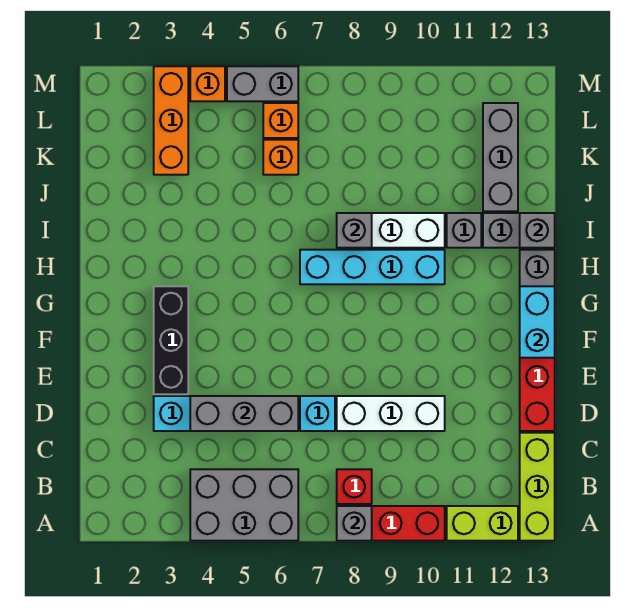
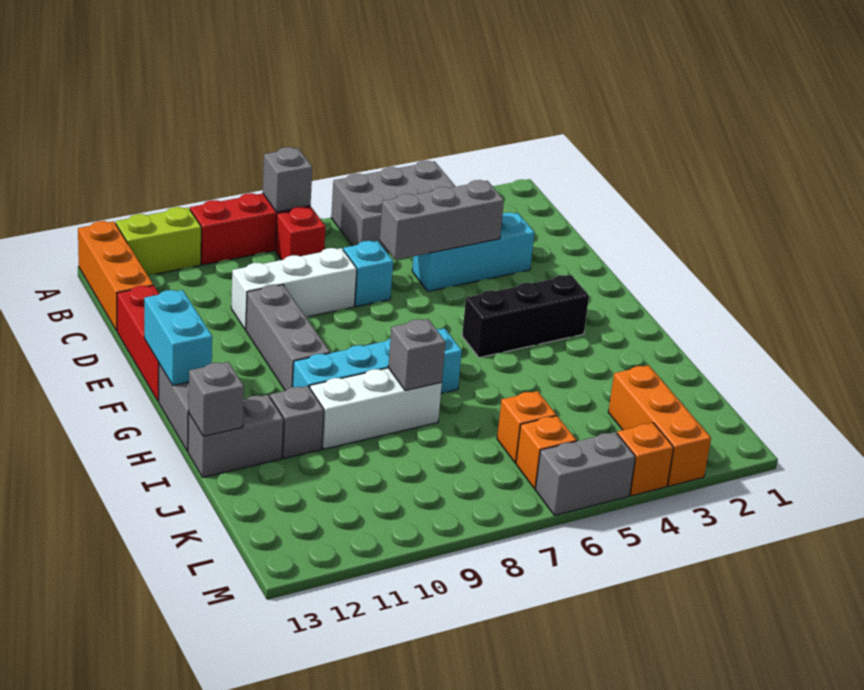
lime brick A13:C13 level 1 -> orange brick A13:C13 level 1
black brick E3:G3 level 1 -> black brick G3:G5 level 1
grey brick J12:L12 level 1 -> grey brick E10:G10 level 1

